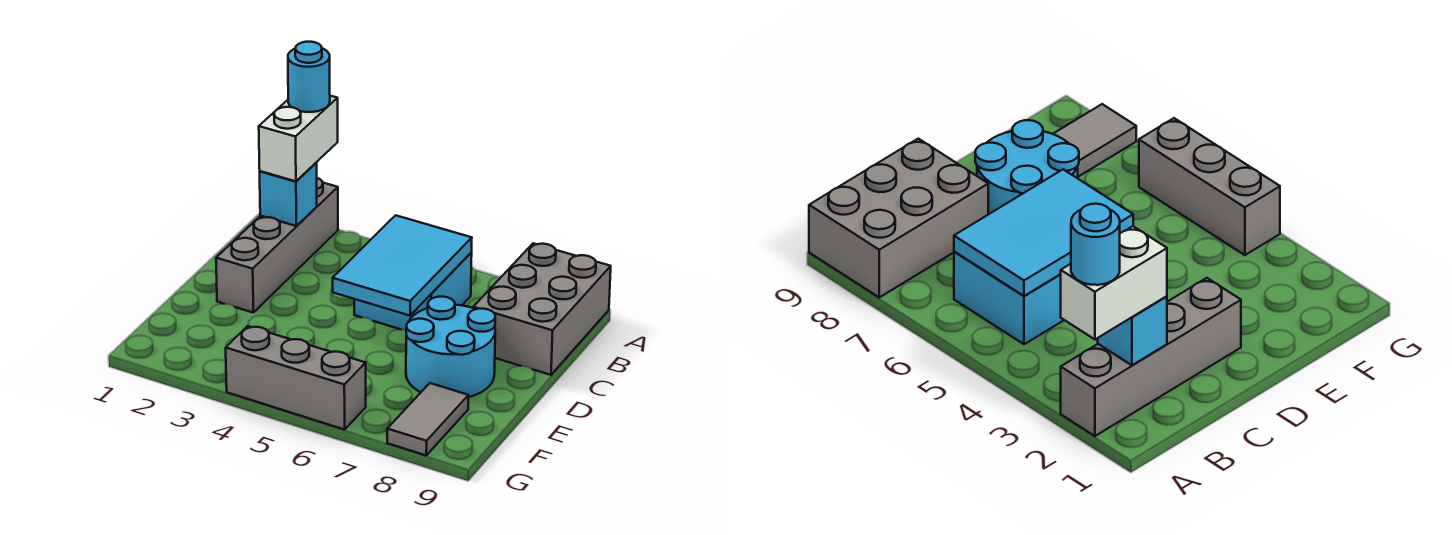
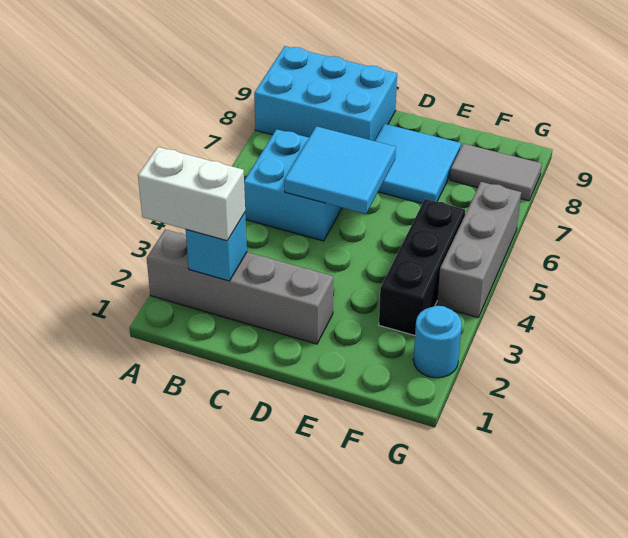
cyan round brick A2 level 4 -> cyan round brick G2 level 1
grey brick A8:C9 level 1 -> cyan brick A8:C9 level 1
cyan tile B5:D6 level 2 -> cyan tile C5:D6 level 2
cyan round brick D7:E8 level 1 -> cyan tile D7:E8 level 1
none -> black brick F3:F5 level 1

